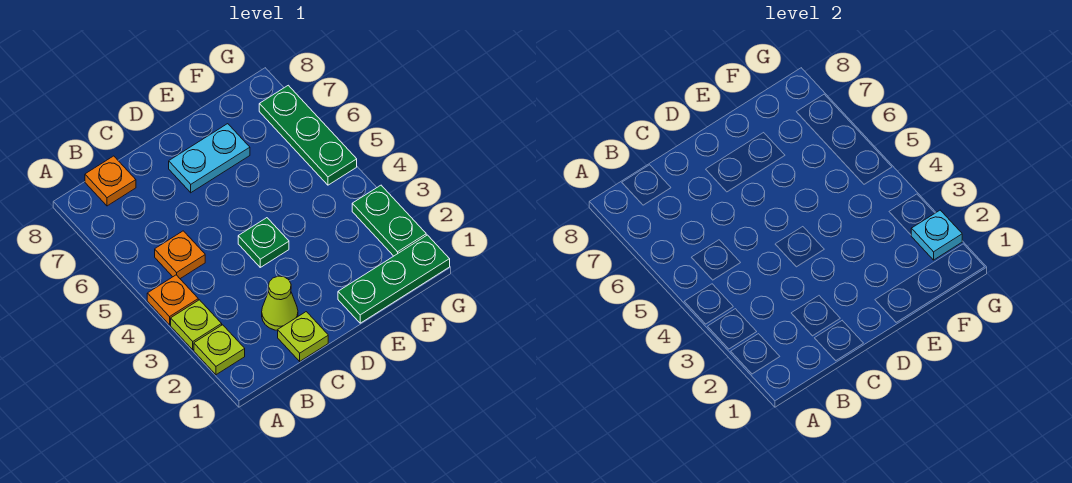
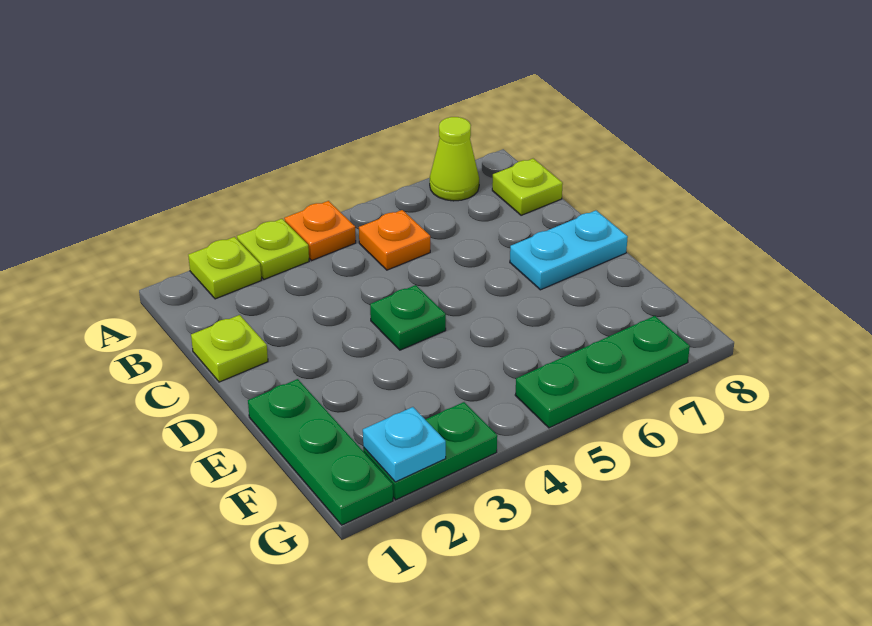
orange plate B8 level 1 -> lime plate B8 level 1
lime cone C2 level 1 -> lime cone A7 level 1
cyan plate D7:E7 level 1 -> cyan plate D7:D8 level 1

